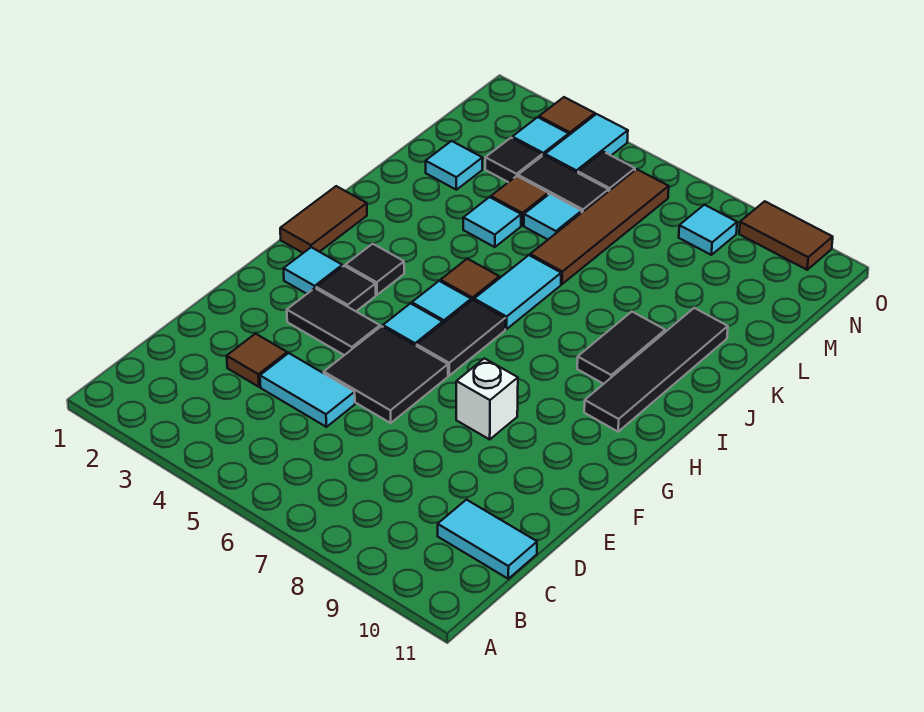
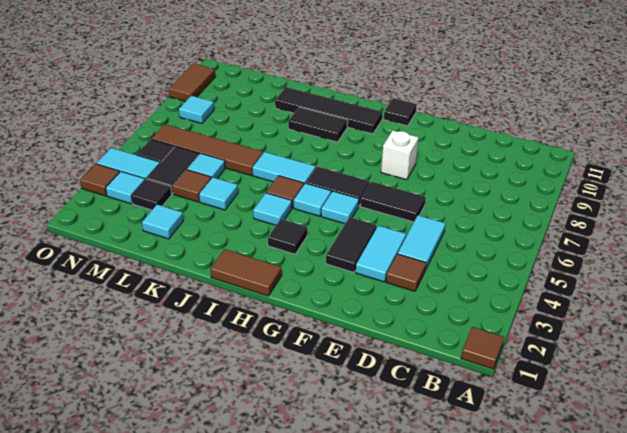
none -> brown tile A1 level 1
cyan tile C10:C11 level 1 -> cyan tile E3:E4 level 1
black tile E5:F6 level 1 -> black tile E6:F6 level 1
cyan tile G2 level 1 -> cyan tile I4 level 1
black tile G3 level 1 -> black tile G11 level 1

